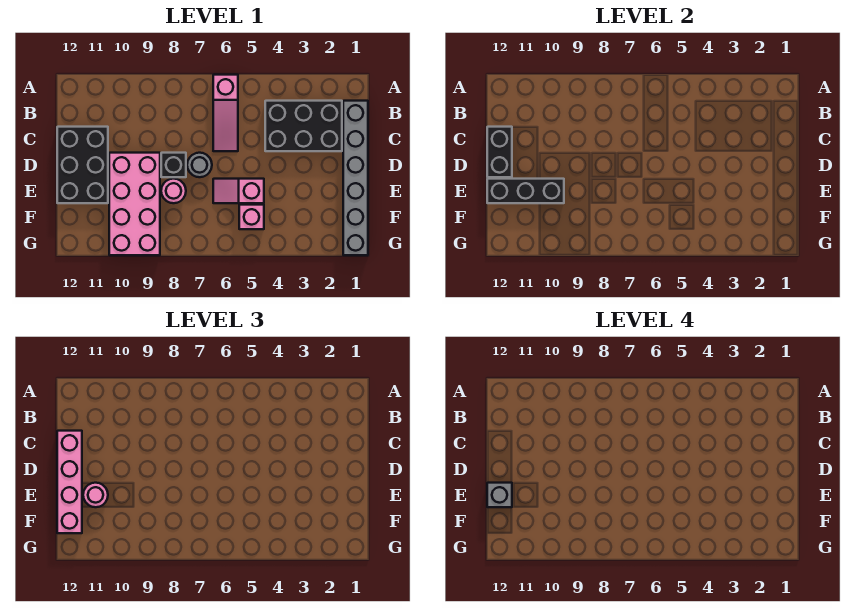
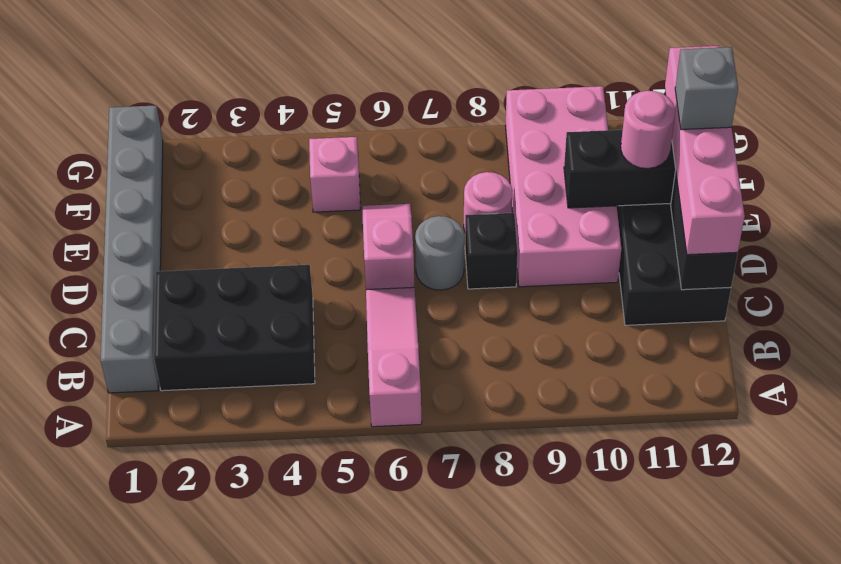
pink slope E5:E6 level 1 top 5 -> pink slope D6:E6 level 1 top D

